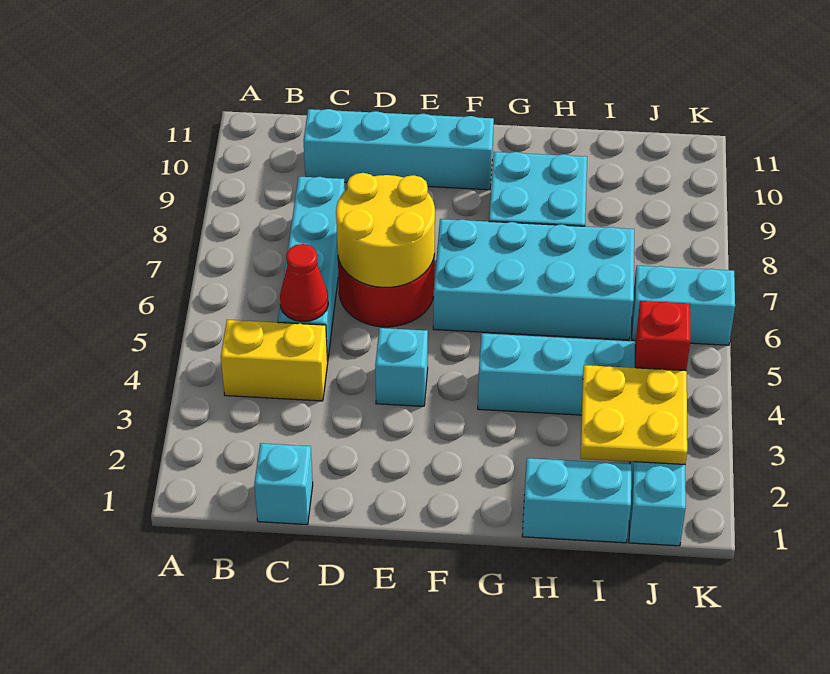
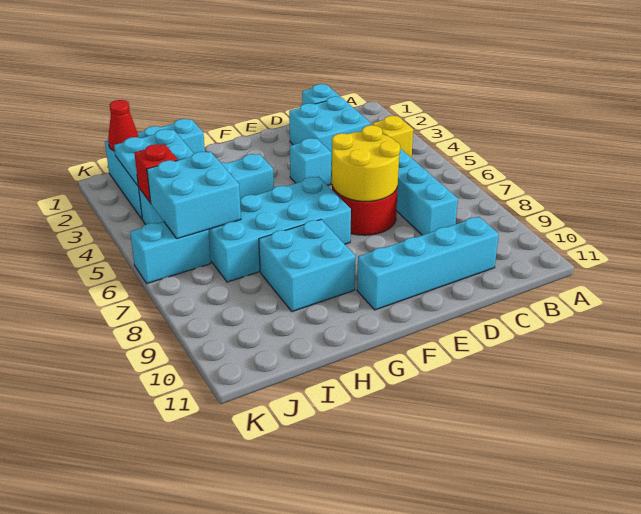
yellow brick B4:C4 level 1 -> yellow brick B4 level 1
none -> cyan brick C2:D3 level 1
red cone C5 level 2 -> red cone J1 level 2
yellow plate I2:J3 level 2 -> cyan plate I2:J3 level 2
none -> cyan brick I5:J6 level 2

